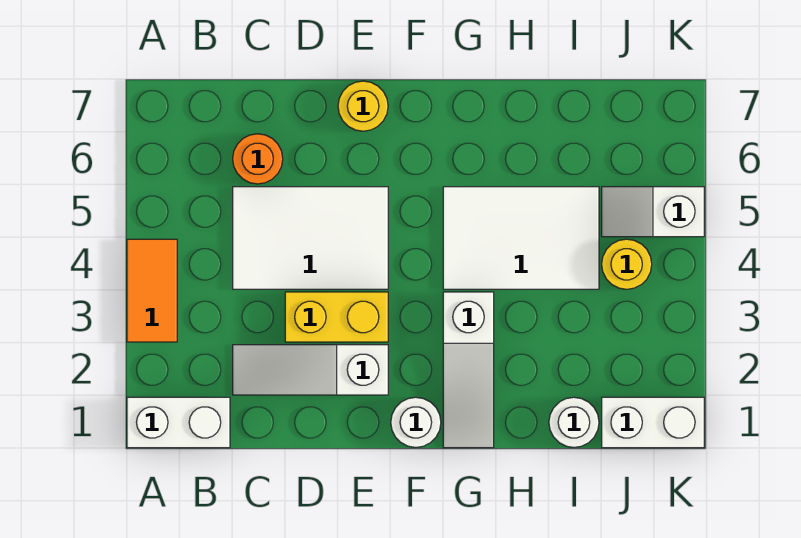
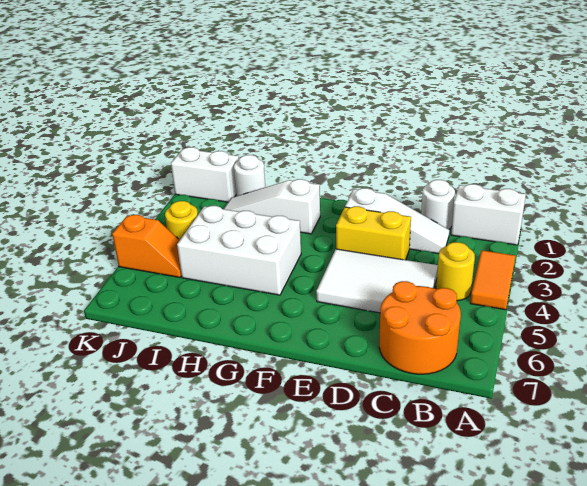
orange round brick C6 level 1 -> orange round brick B6:C7 level 1
yellow round brick E7 level 1 -> yellow round brick B4 level 1
white round brick F1 level 1 -> white round brick C1 level 1
white slope G1:G3 level 1 top 3 -> white slope G2:I2 level 1 top G
white tile G4:I5 level 1 -> white brick G4:I5 level 1
white slope J5:K5 level 1 top K -> orange slope J5:K5 level 1 top K

